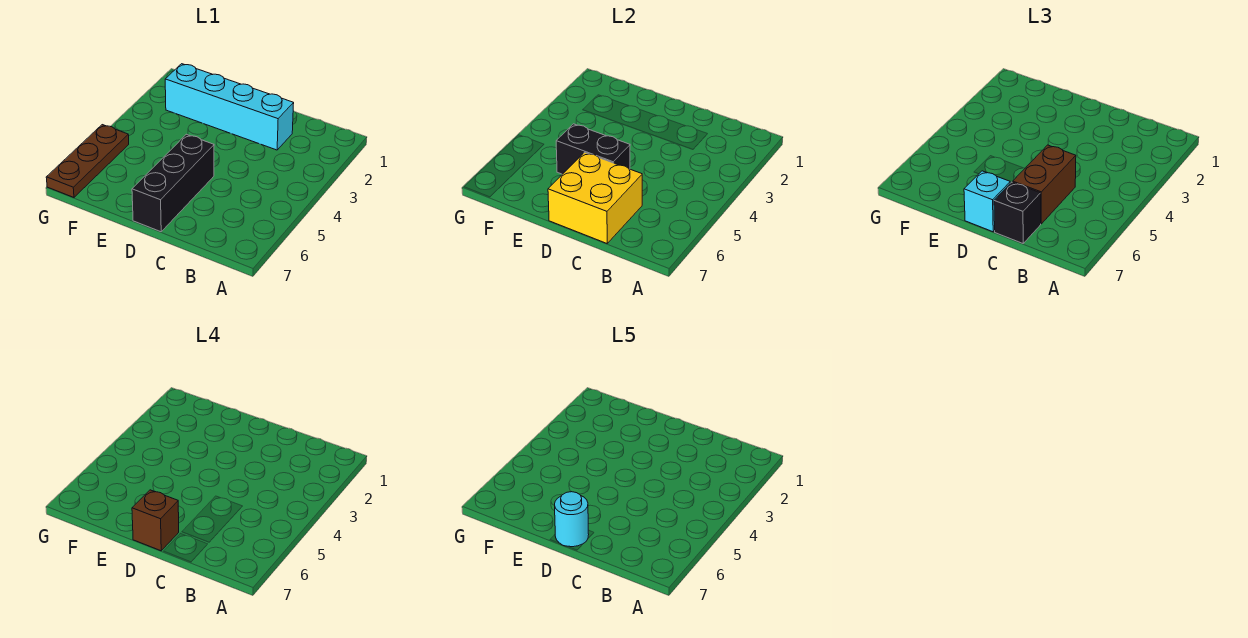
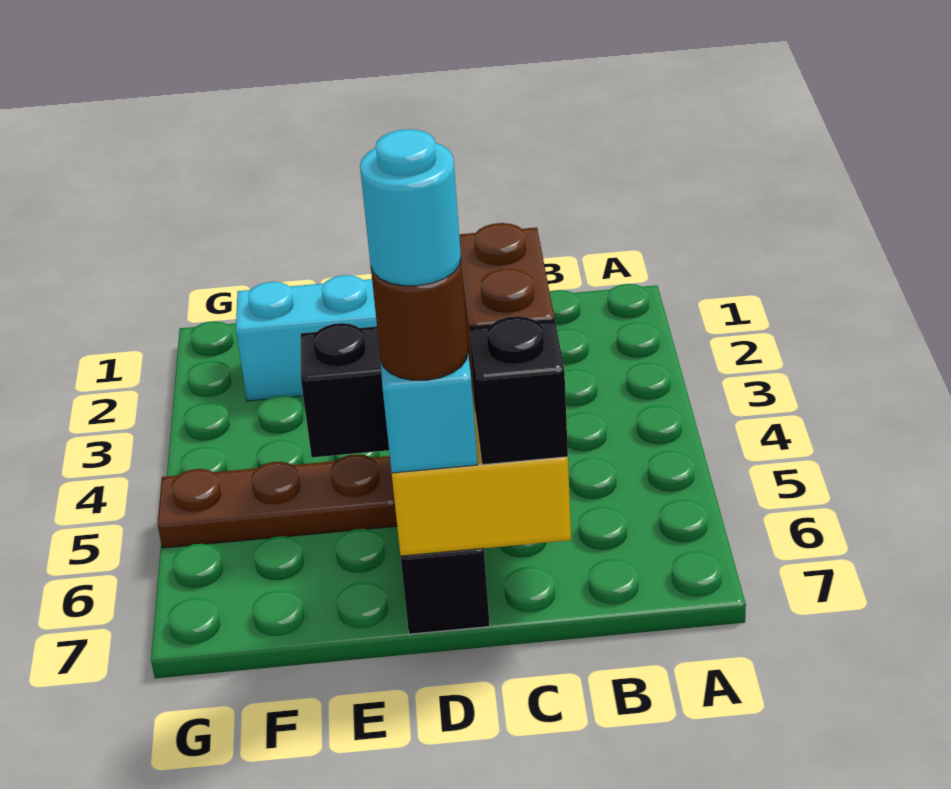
brown brick D7 level 4 -> brown round brick D7 level 4
brown plate G5:G7 level 1 -> brown plate E5:G5 level 1

